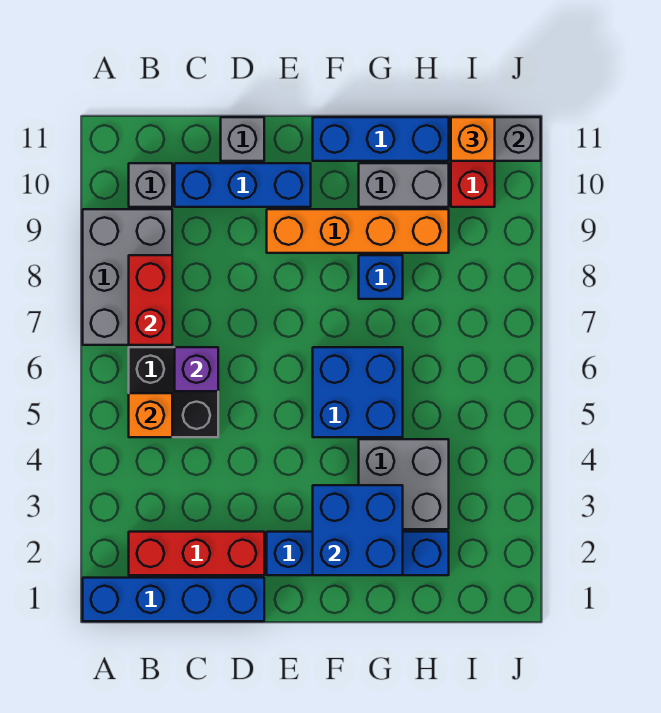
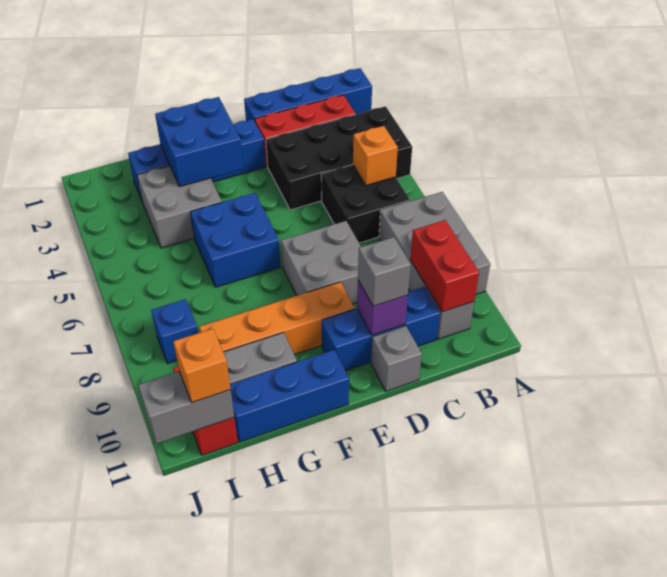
none -> black brick A3:D4 level 1
red brick B7:B8 level 2 -> red brick B9:B10 level 2
purple brick C6 level 2 -> purple brick D10 level 2
none -> grey brick D7:E8 level 1
none -> grey brick D10 level 3
blue brick G8 level 1 -> blue brick I8 level 1

